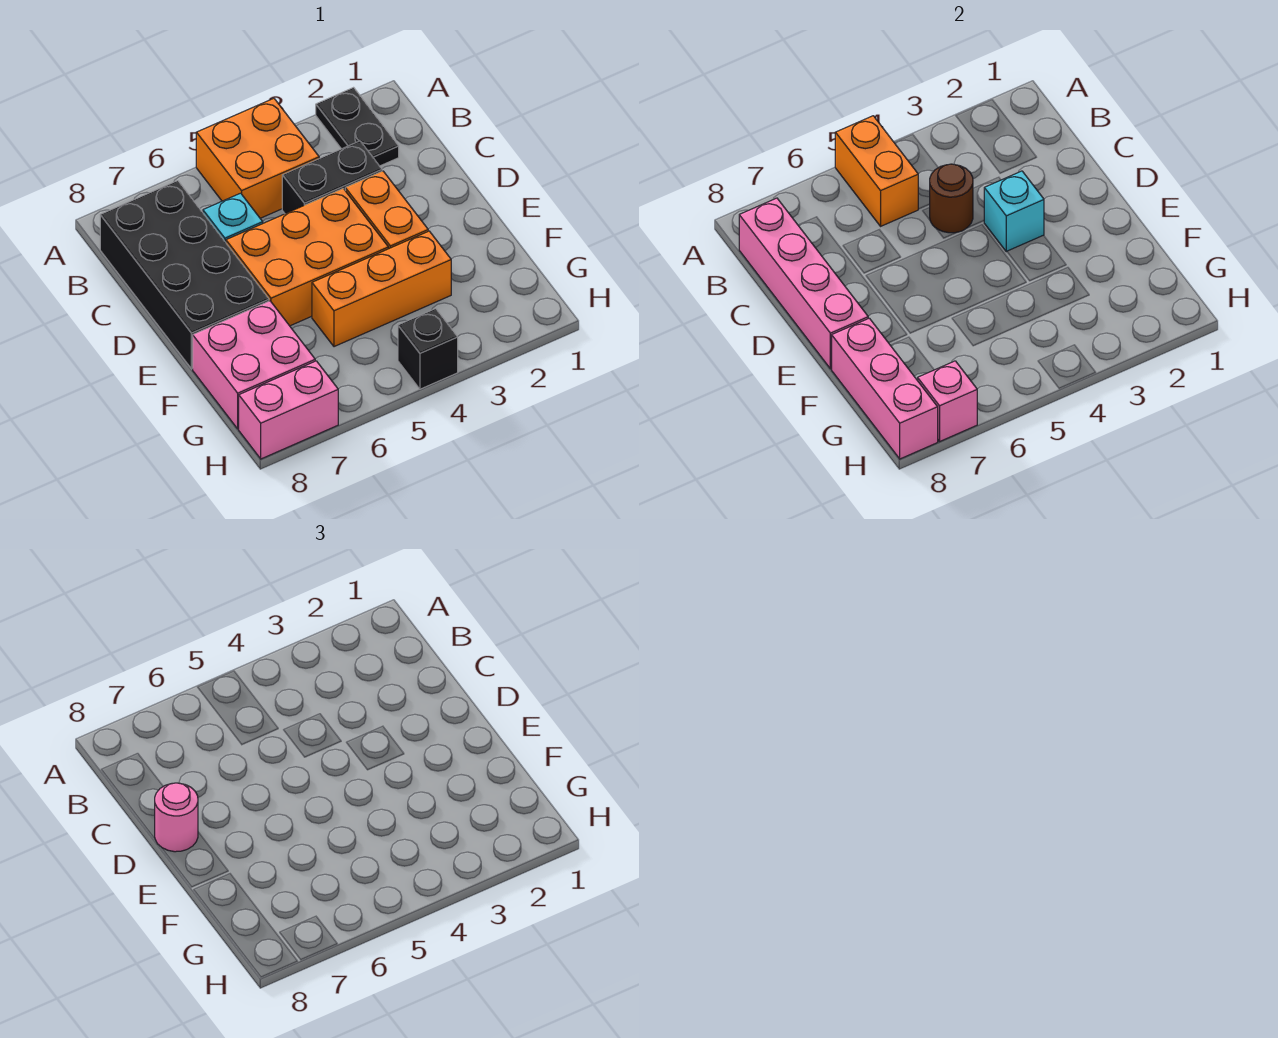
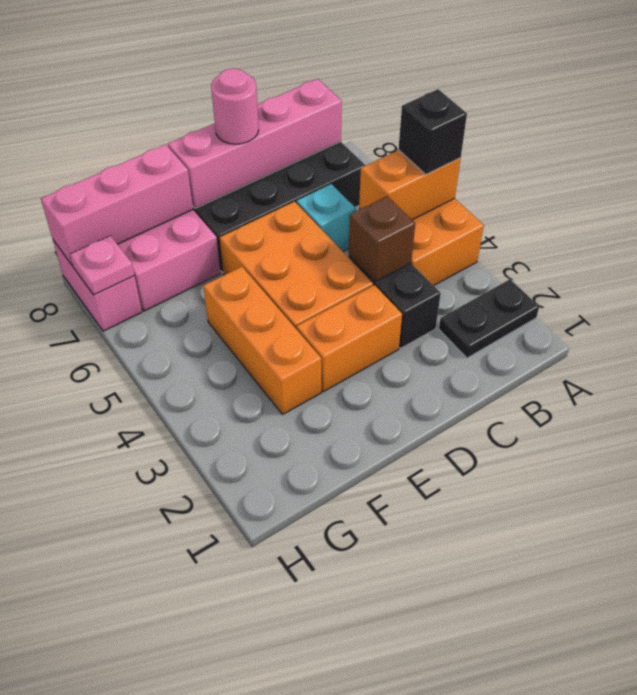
brown round brick C4 level 2 -> brown brick C4 level 2
cyan brick D3 level 2 -> none
black brick H4 level 1 -> black brick A5 level 3
pink brick H7 level 2 -> pink plate H7 level 2

